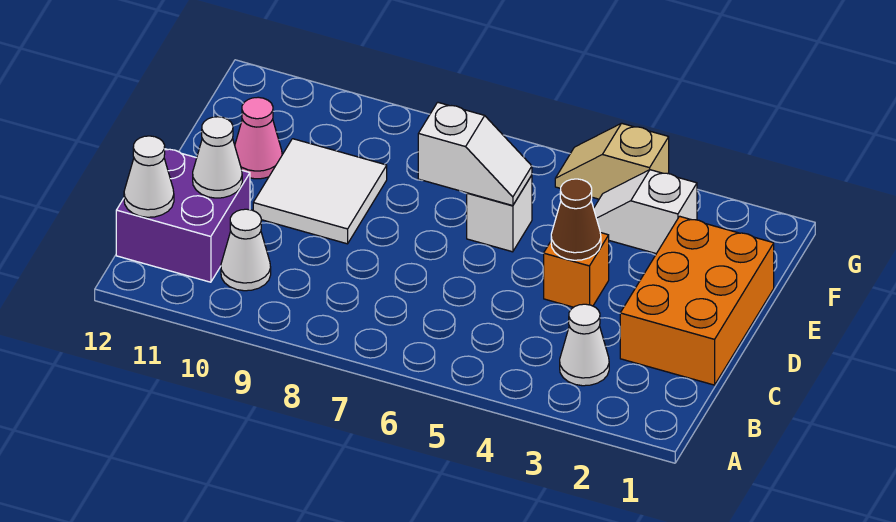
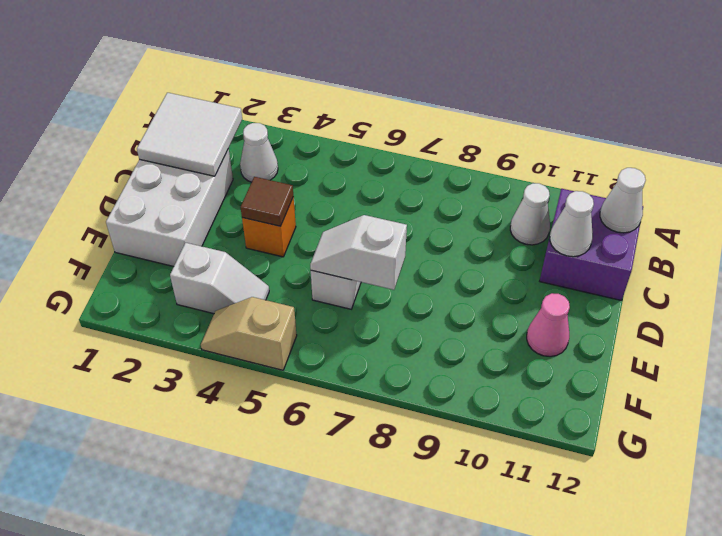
orange brick C1:E2 level 1 -> white brick C1:E2 level 1
brown cone D4 level 2 -> brown tile D4 level 2
white tile D9:E10 level 1 -> white tile B1:C2 level 2
tan slope G4:G5 level 1 top 4 -> tan slope G4:G5 level 1 top 5

